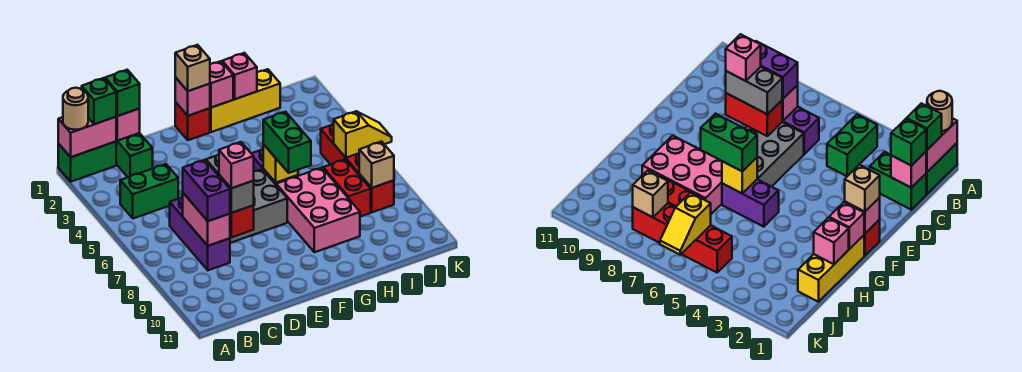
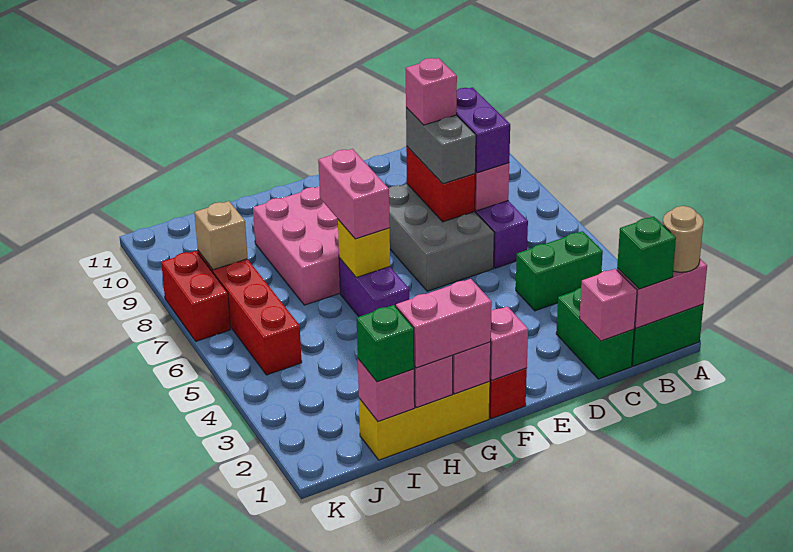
green brick C1 level 3 -> green brick I1 level 3
grey brick D6:F7 level 1 -> grey brick D6:E8 level 1
tan brick F1 level 3 -> none
none -> pink brick G1:H1 level 3
green brick G6:G7 level 3 -> pink brick G6:G7 level 3
none -> pink brick I1 level 2
red brick I7:I8 level 1 -> red brick K7:K8 level 1
yellow slope J6:K6 level 2 top J -> none

